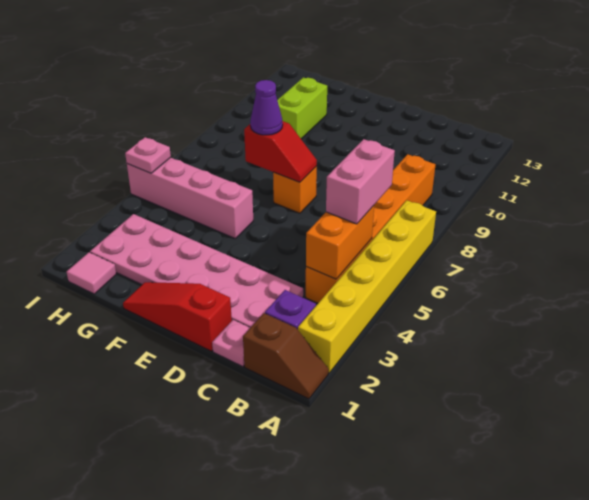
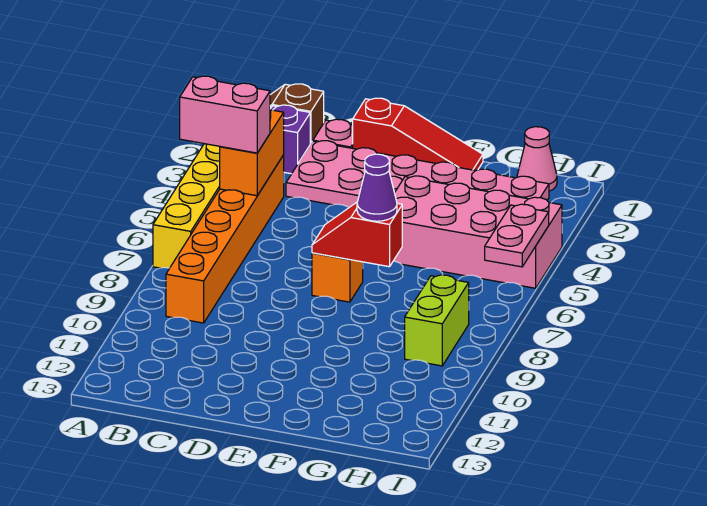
pink brick B5:B6 level 3 -> pink brick A5:B5 level 3
pink brick F5:I5 level 1 -> pink brick F4:I5 level 1
lime brick G10:G11 level 1 -> lime brick H8:H9 level 1
pink tile H1 level 1 -> pink cone H1 level 1
pink plate I5 level 2 -> pink plate I5:I6 level 2

